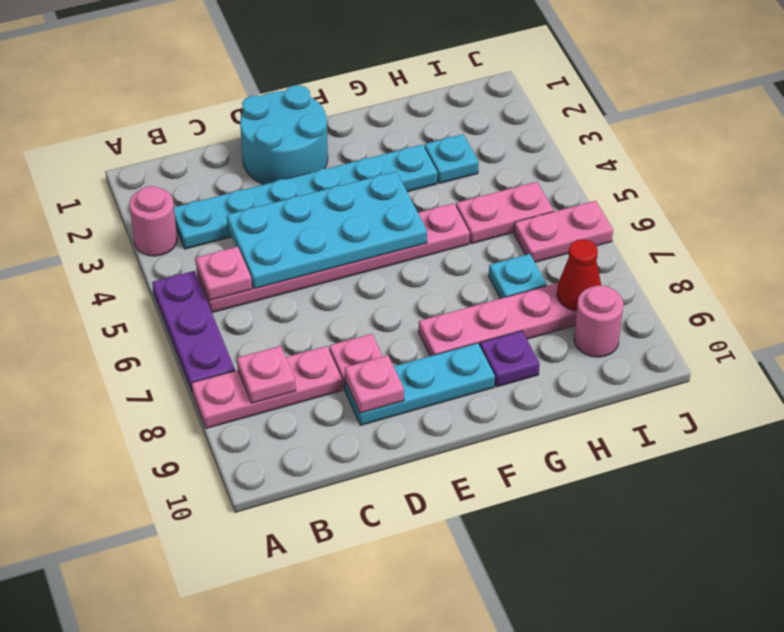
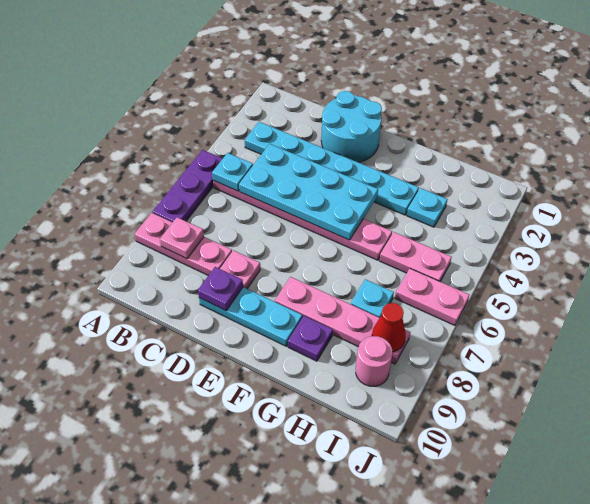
pink round brick A3 level 1 -> none
pink plate B5 level 2 -> cyan plate B5 level 2
pink plate D9 level 2 -> purple plate D9 level 2

